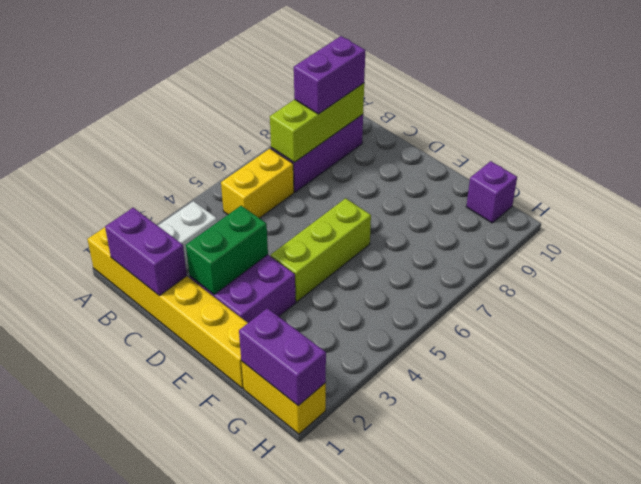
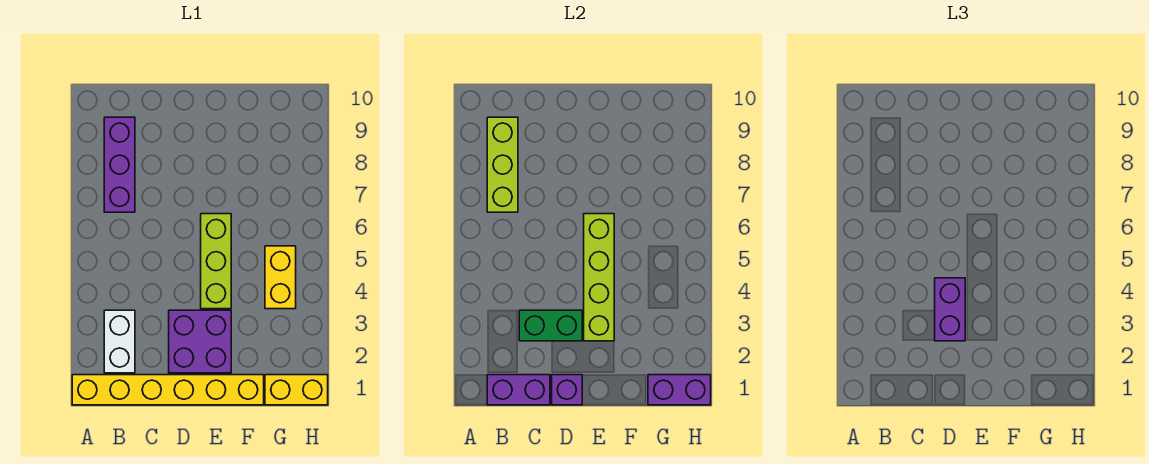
yellow brick B5:B6 level 1 -> yellow brick G4:G5 level 1
purple brick B8:B9 level 3 -> purple brick D3:D4 level 3
green brick D2:D3 level 2 -> green brick C3:D3 level 2
none -> lime brick E3:E6 level 2
purple brick G10 level 1 -> purple brick D1 level 2

